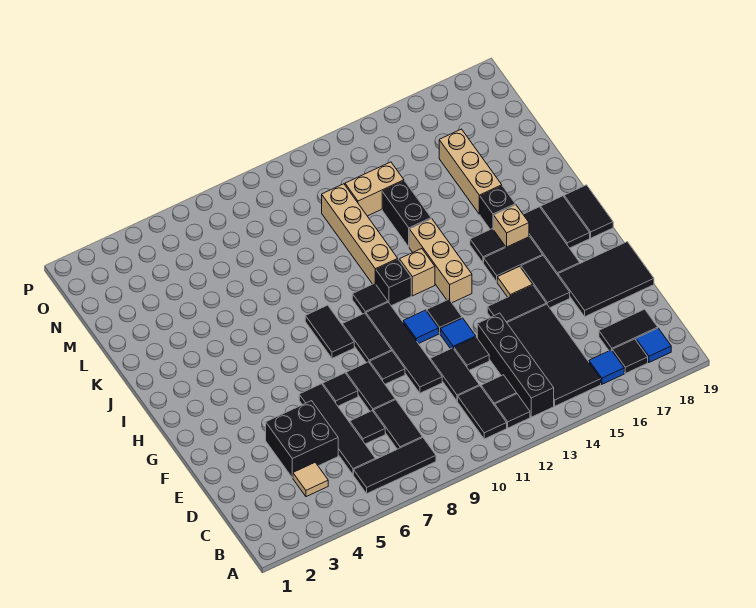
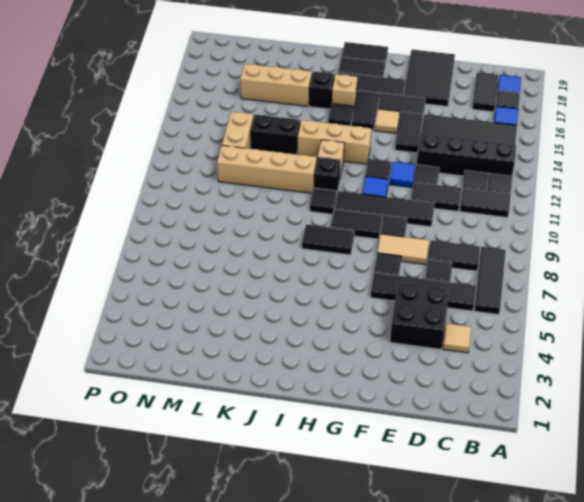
black tile E8:F8 level 1 -> tan tile E8:F8 level 1

